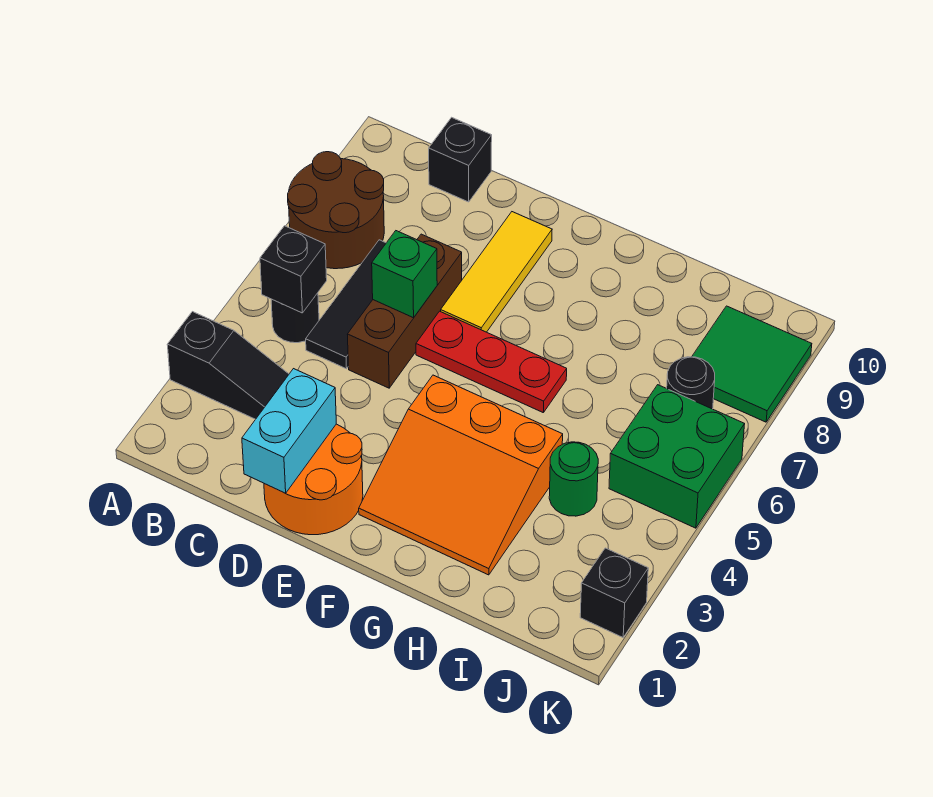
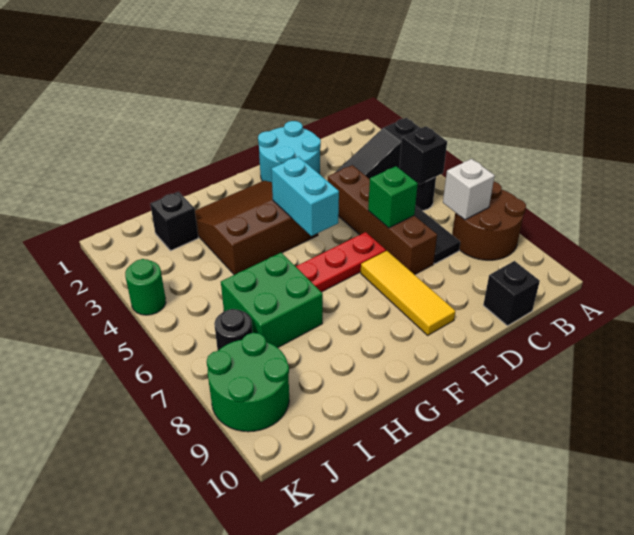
none -> white brick B7 level 2
orange round brick D1:E2 level 1 -> cyan round brick D1:E2 level 1
cyan brick D1:D2 level 2 -> cyan brick F4:F5 level 2
brown brick D5:D7 level 1 -> brown brick D4:D7 level 1
orange slope F2:H4 level 1 top 4 -> brown slope F2:H4 level 1 top 4
green round brick I4 level 1 -> green round brick K4 level 1
green brick J5:K6 level 1 -> green brick H6:I7 level 1
green tile J8:K9 level 1 -> green round brick J8:K9 level 1
black brick K2 level 1 -> black brick I2 level 1

